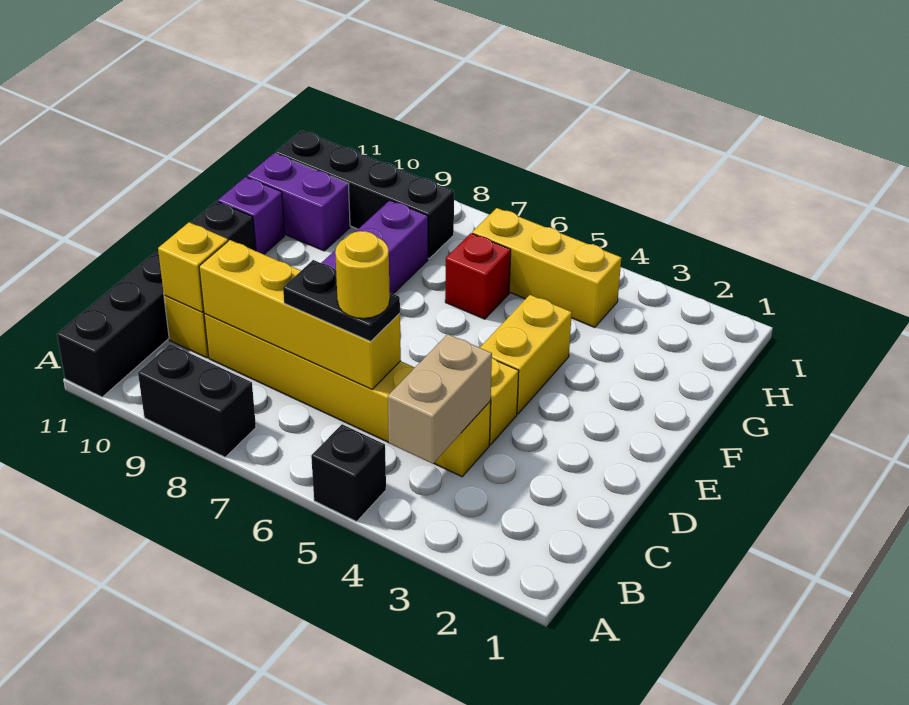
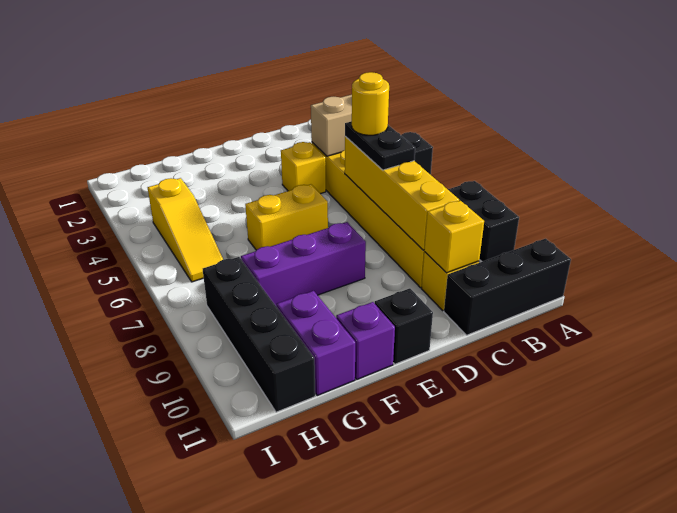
yellow brick E4:F4 level 1 -> yellow brick E6:F6 level 1
red brick G6 level 1 -> none
yellow brick H4:H6 level 1 -> yellow slope H4:H6 level 1 top 4

